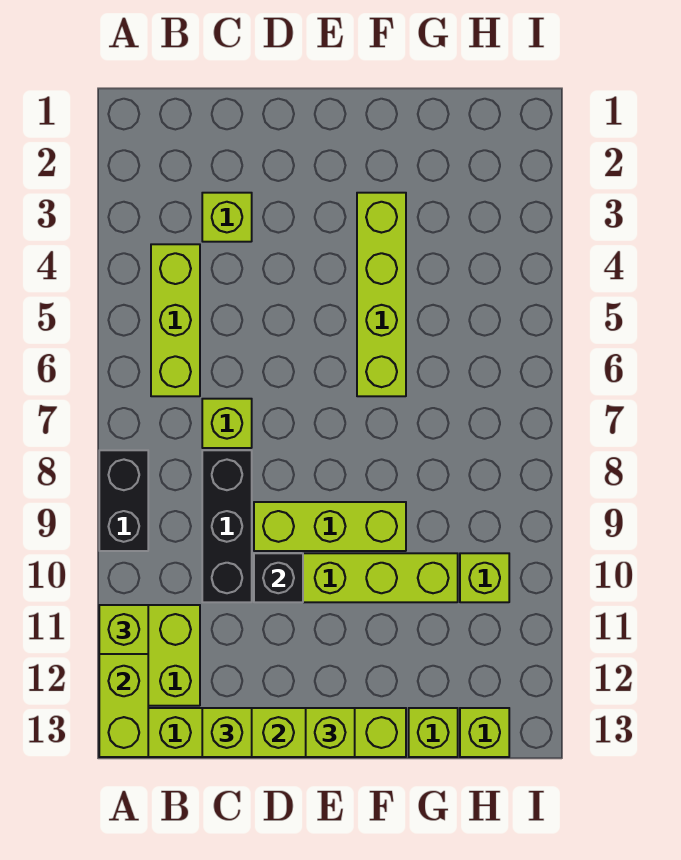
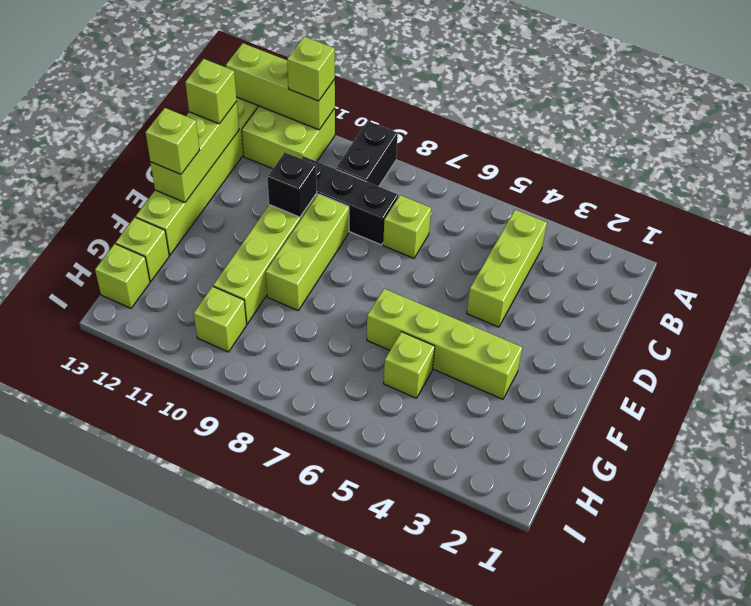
black brick A8:A9 level 1 -> black brick A9:B9 level 1
lime brick B4:B6 level 1 -> lime brick B4:D4 level 1
lime brick C3 level 1 -> lime brick G5 level 1

